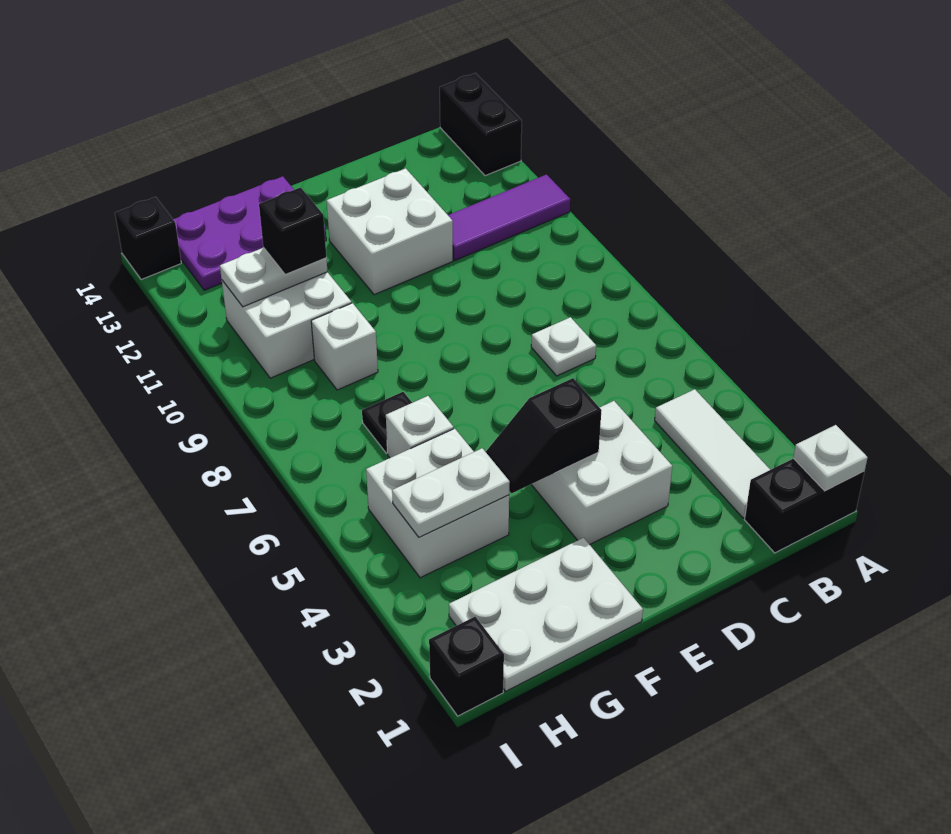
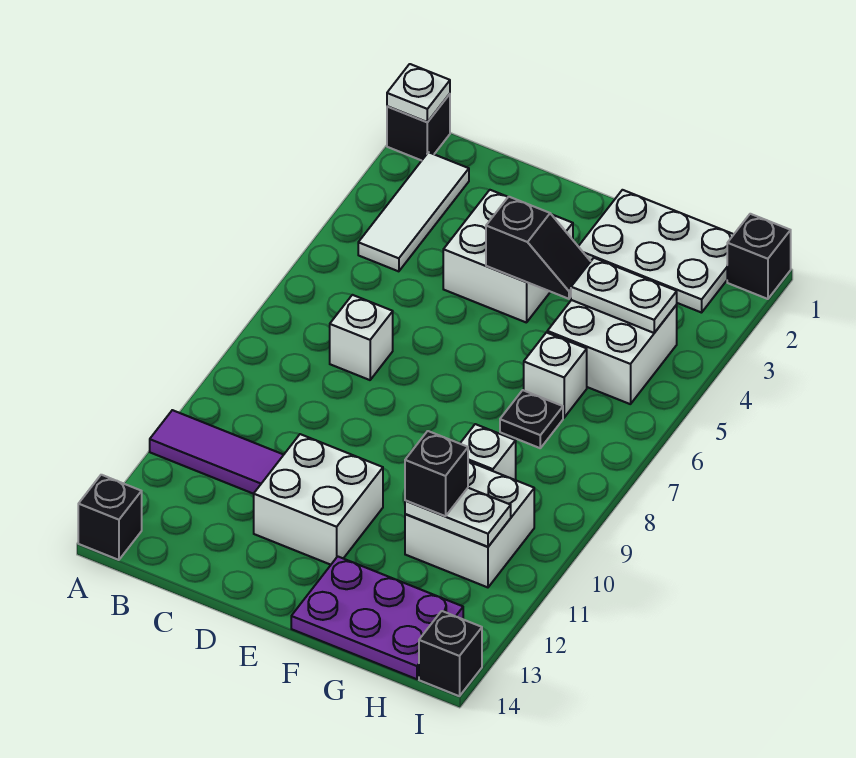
black brick A1:B1 level 1 -> black brick A1 level 1
black brick A13:A14 level 1 -> black brick A14 level 1
white plate C7 level 1 -> white brick C7 level 1

